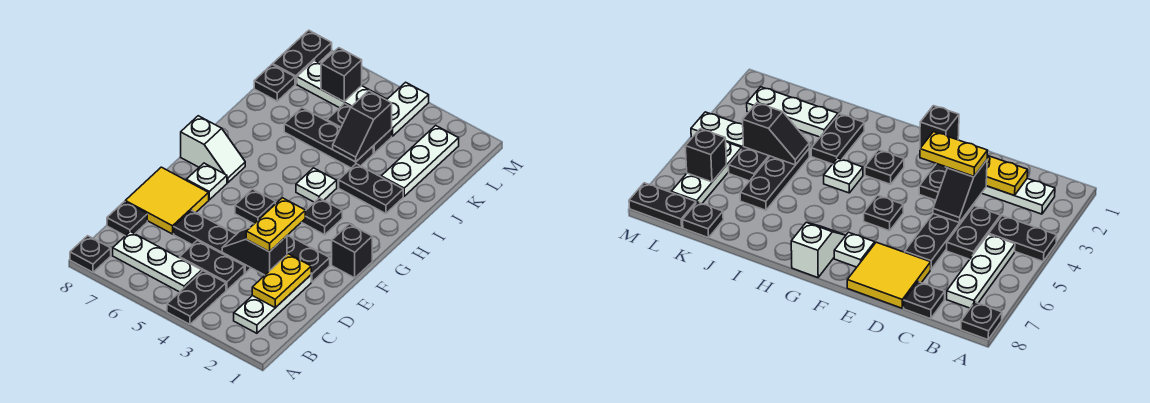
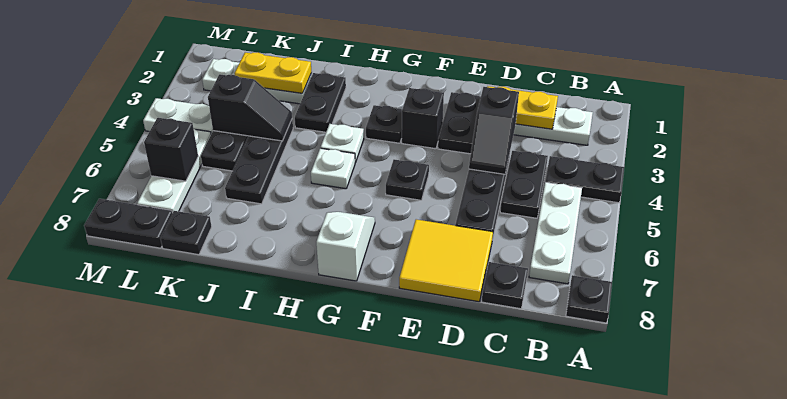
yellow plate D3:E3 level 3 -> yellow plate J2:K2 level 2
black brick F1 level 1 -> black brick F3 level 1
white plate F7 level 1 -> white plate H5 level 1

